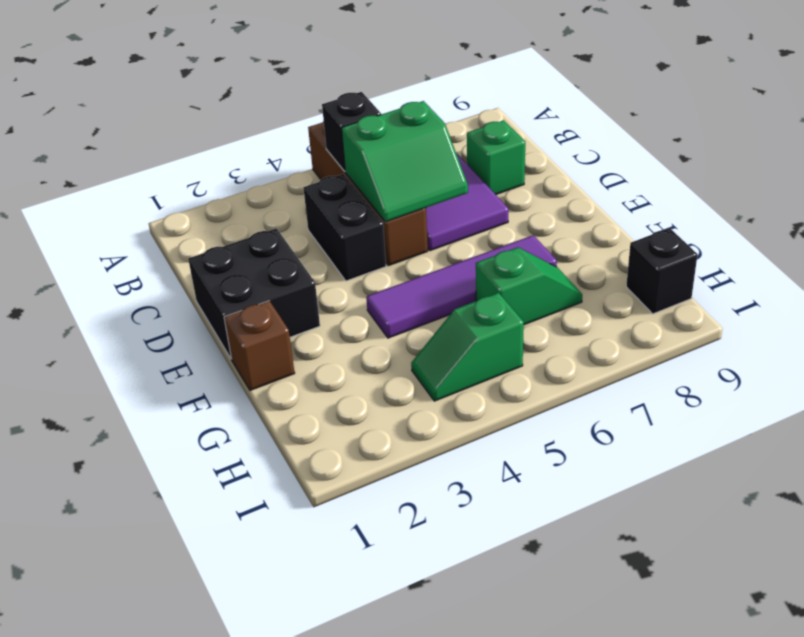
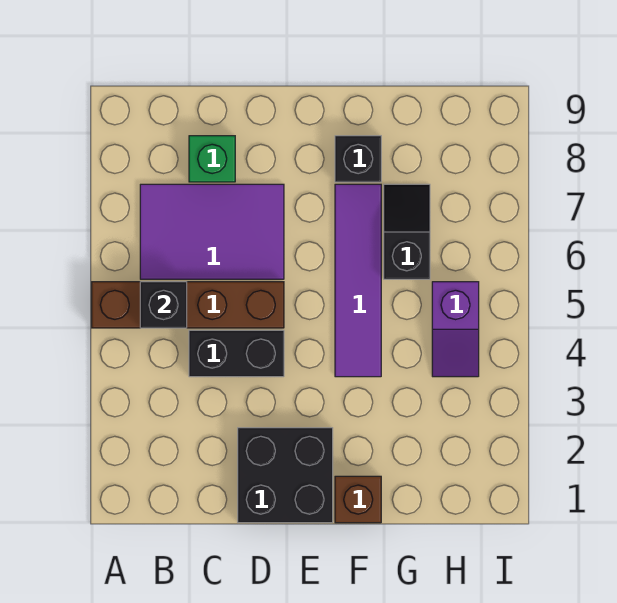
green slope C5:D6 level 2 top C -> none
green slope G6:G7 level 1 top 6 -> black slope G6:G7 level 1 top 6
green slope H4:H5 level 1 top 5 -> purple slope H4:H5 level 1 top 5
black brick H9 level 1 -> black brick F8 level 1

